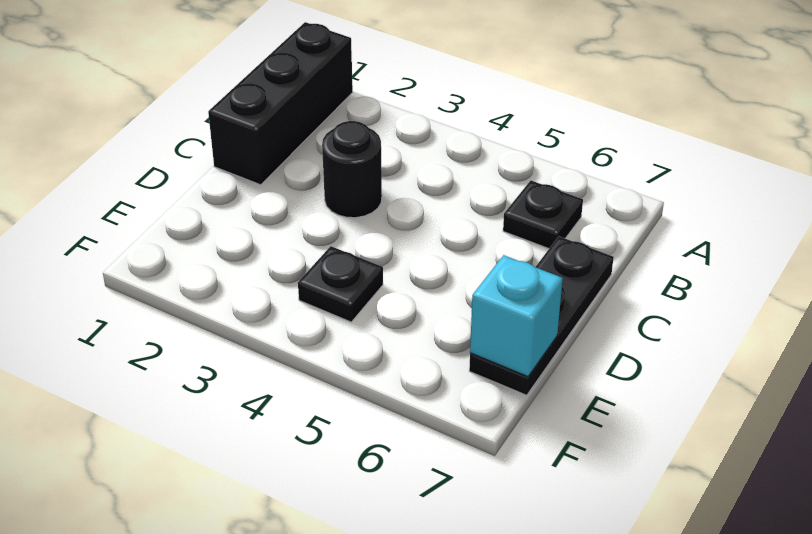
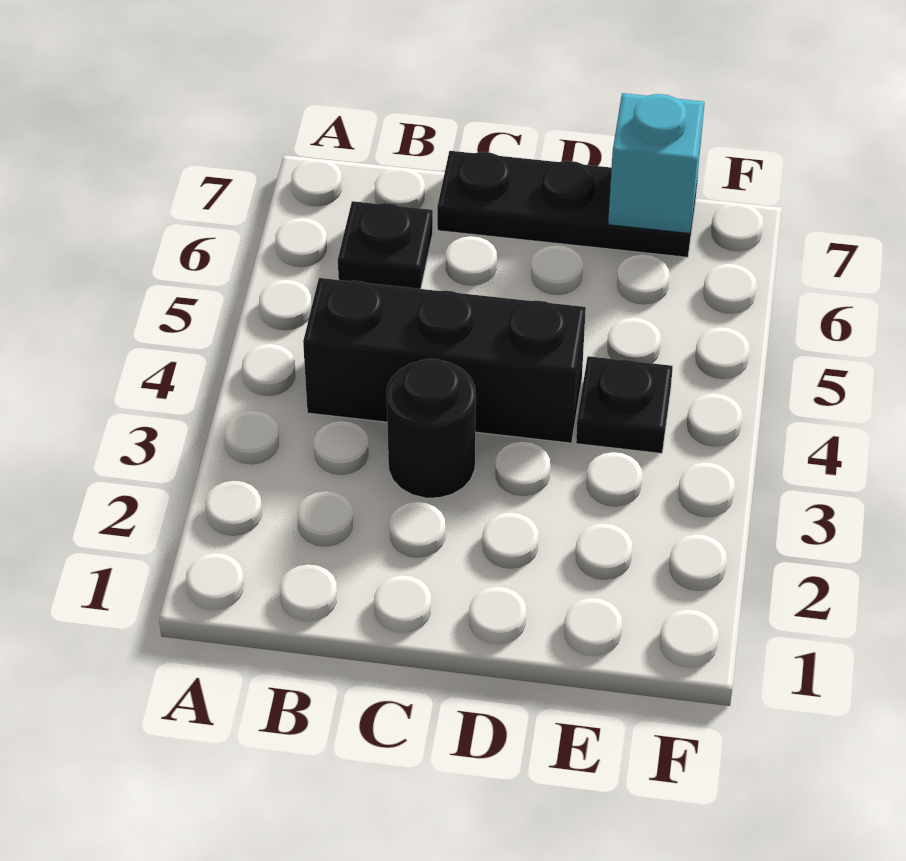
black brick A1:C1 level 1 -> black brick B4:D4 level 1

